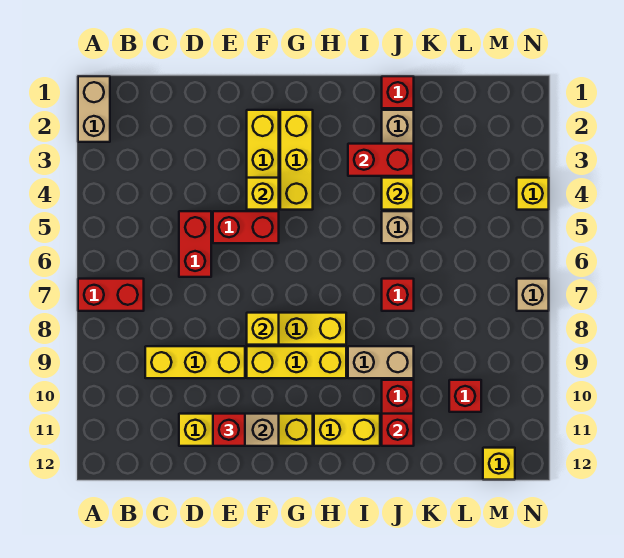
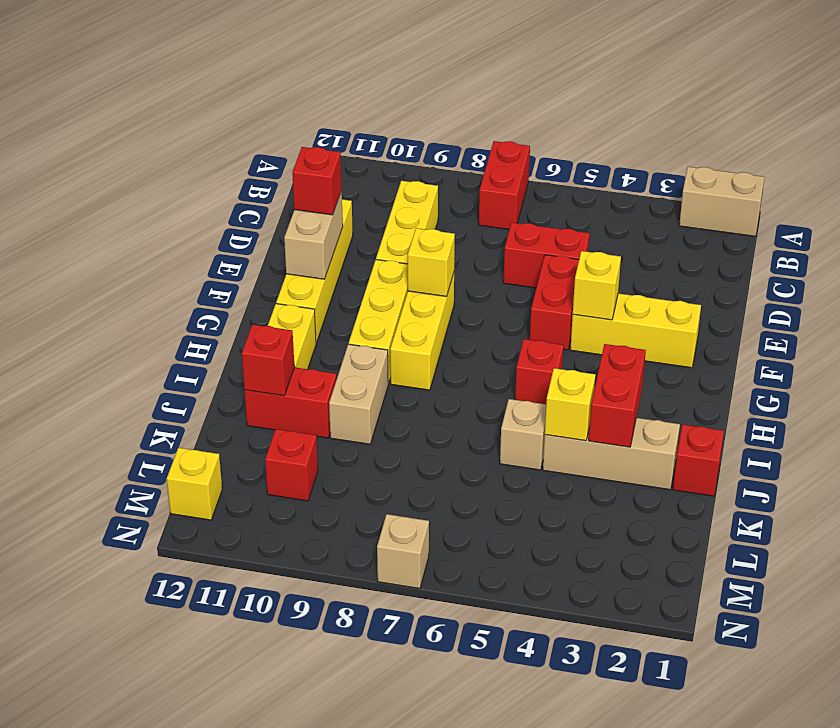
yellow brick G2:G4 level 1 -> none
red brick J7 level 1 -> red brick H5 level 1
yellow brick N4 level 1 -> none

